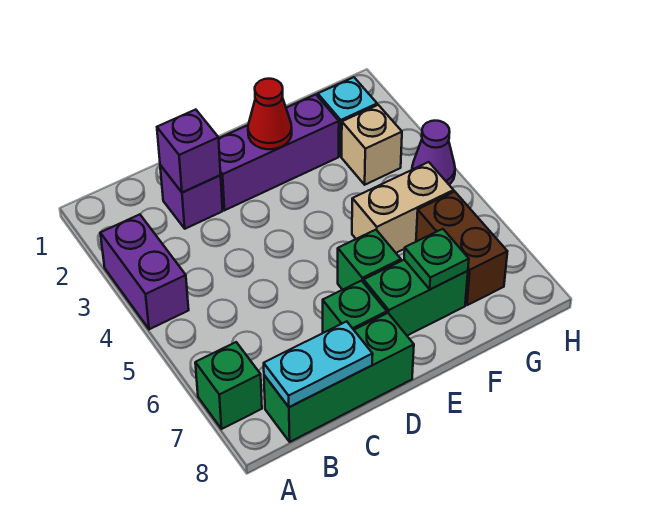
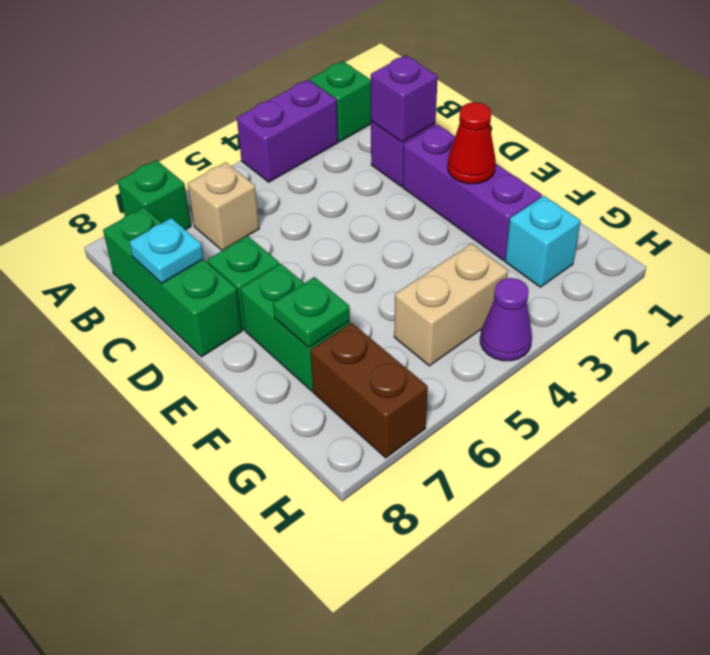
cyan plate B8:C8 level 2 -> cyan plate C8 level 2
green brick E6 level 1 -> green brick A2 level 1
tan brick F5:G5 level 1 -> tan brick G4:G5 level 1
tan brick G3 level 1 -> tan brick B6 level 1
brown brick G6:G7 level 1 -> brown brick G7:H7 level 1

